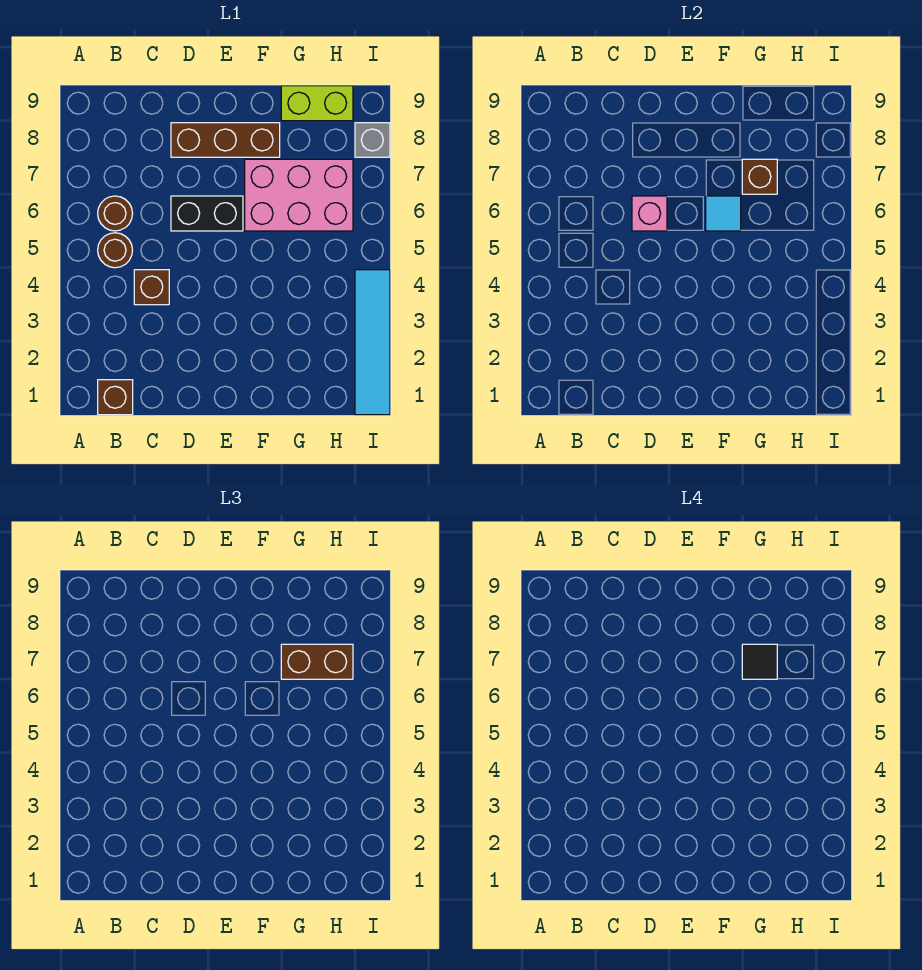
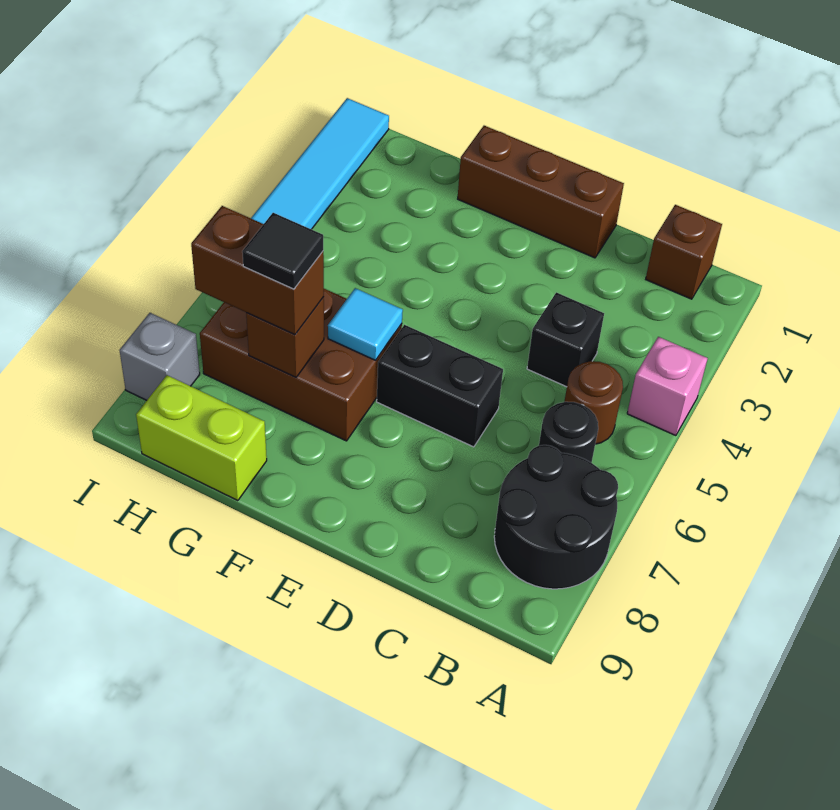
none -> black round brick A7:B8 level 1
brown round brick B6 level 1 -> black round brick B6 level 1
brown brick C4 level 1 -> black brick C4 level 1
pink brick D6 level 2 -> pink brick A4 level 1
brown brick D8:F8 level 1 -> brown brick D1:F1 level 1
pink brick F6:H7 level 1 -> brown brick F6:H7 level 1

